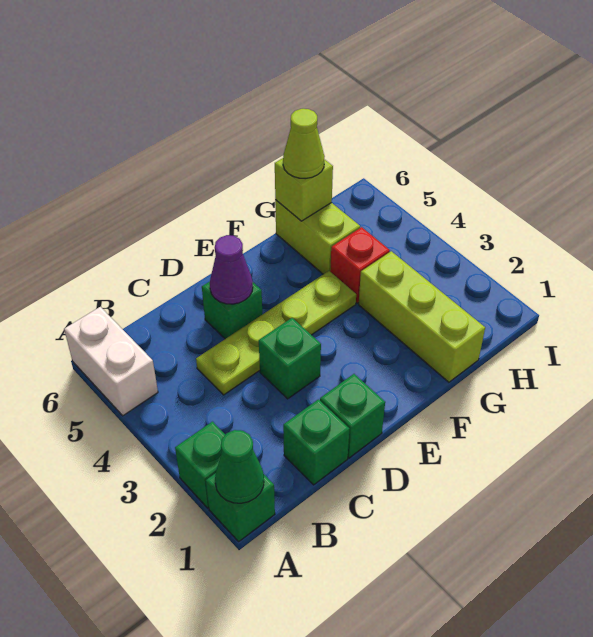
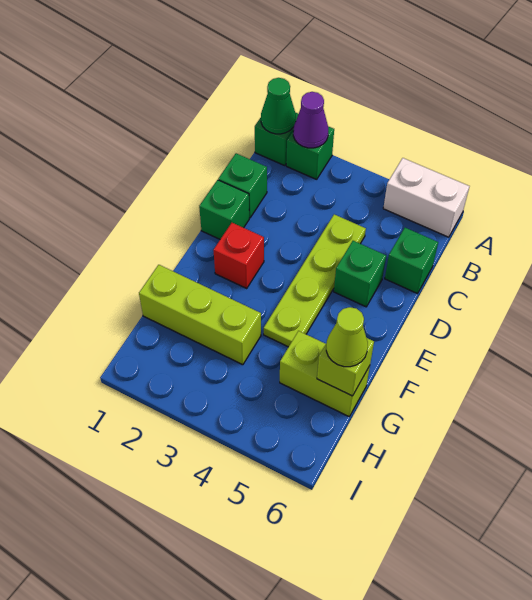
green brick D3 level 1 -> green brick C6 level 1
purple cone D5 level 2 -> purple cone A2 level 2
red brick G4 level 1 -> red brick E2 level 1

